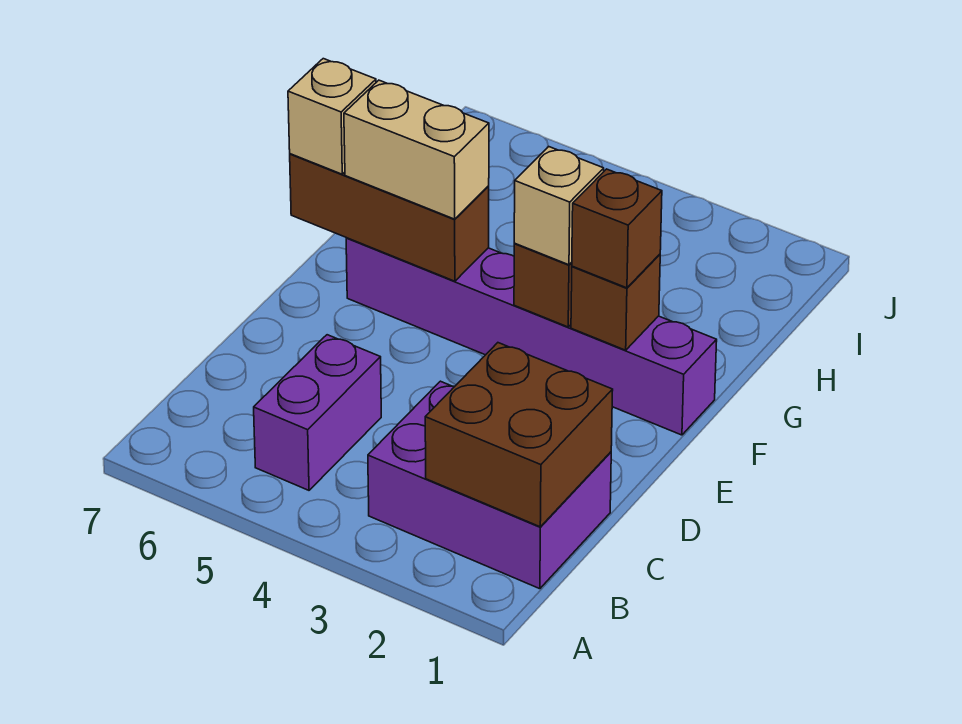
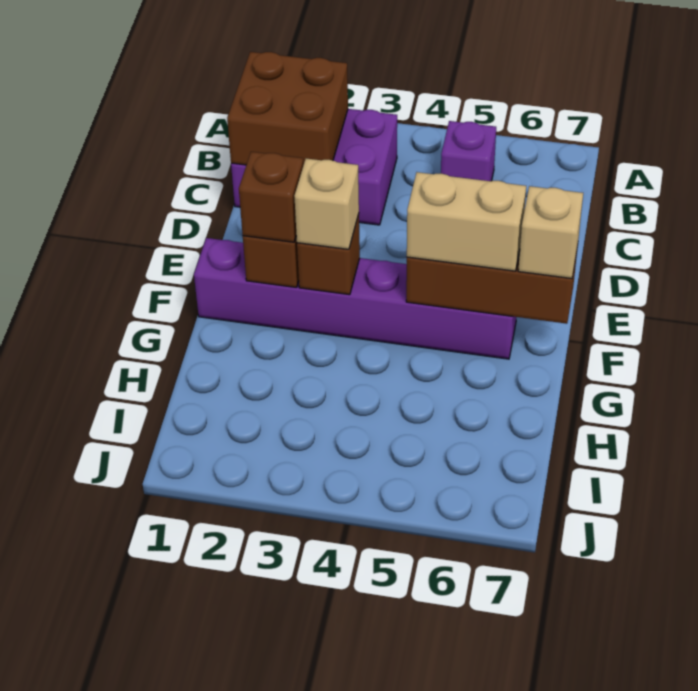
purple brick B5:C5 level 1 -> purple brick B5 level 1

